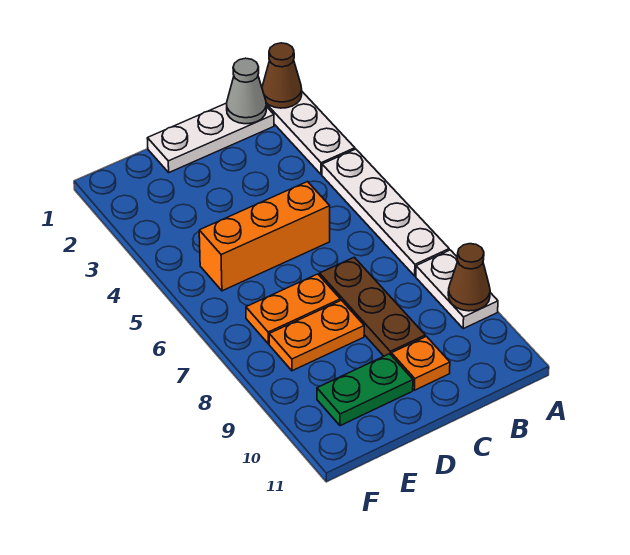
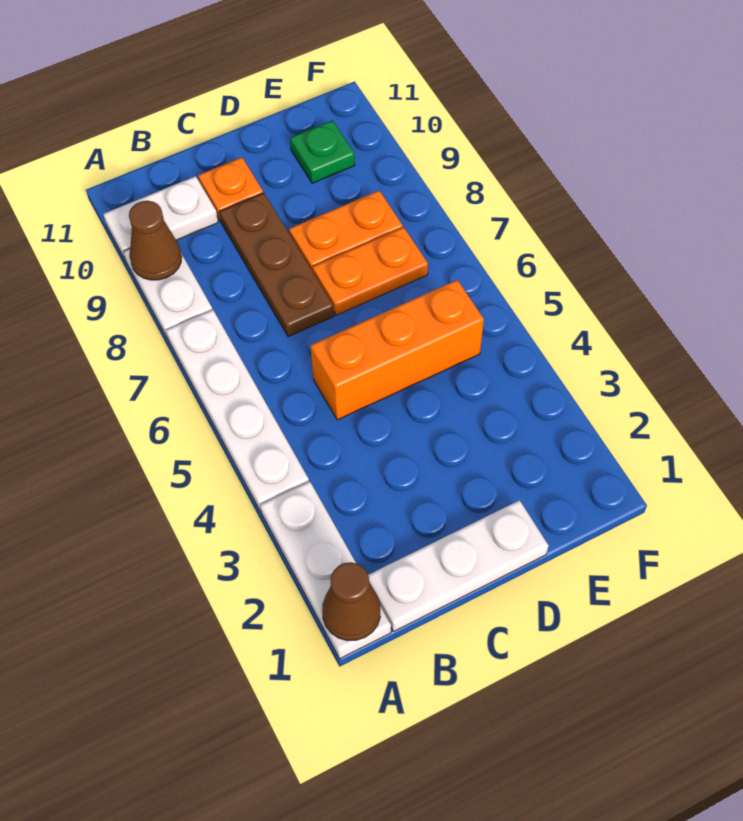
none -> white plate A10:B10 level 1
grey cone B1 level 2 -> none
green plate D10:E10 level 1 -> green plate E10 level 1

